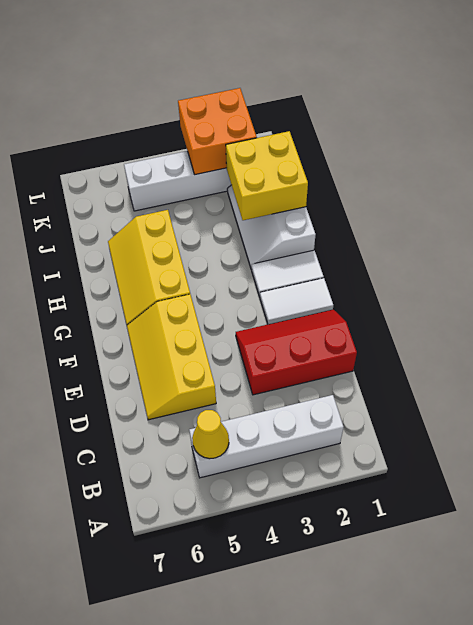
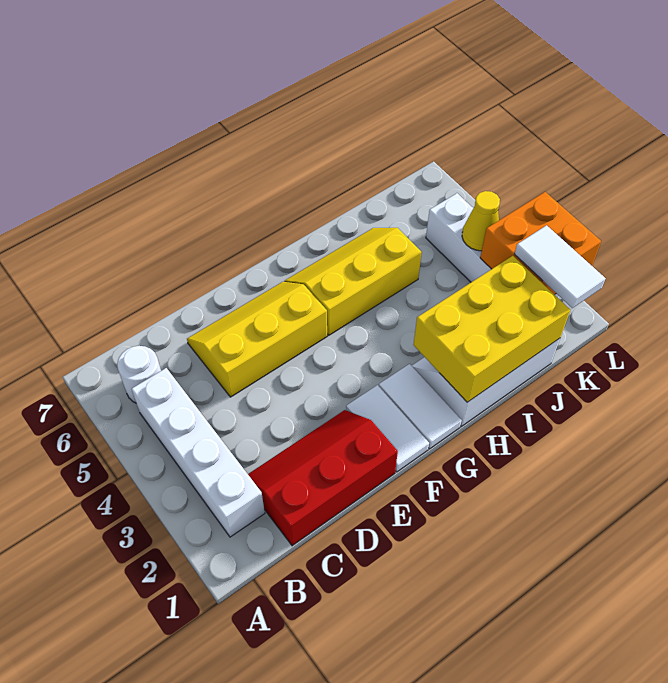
yellow cone B5 level 2 -> yellow cone K4 level 2
none -> white round brick B6 level 1
red slope D1:E3 level 1 top D -> red slope C1:E2 level 1 top 1
yellow brick I1:J2 level 2 -> yellow brick H1:J2 level 2
none -> white tile K1:K2 level 3

